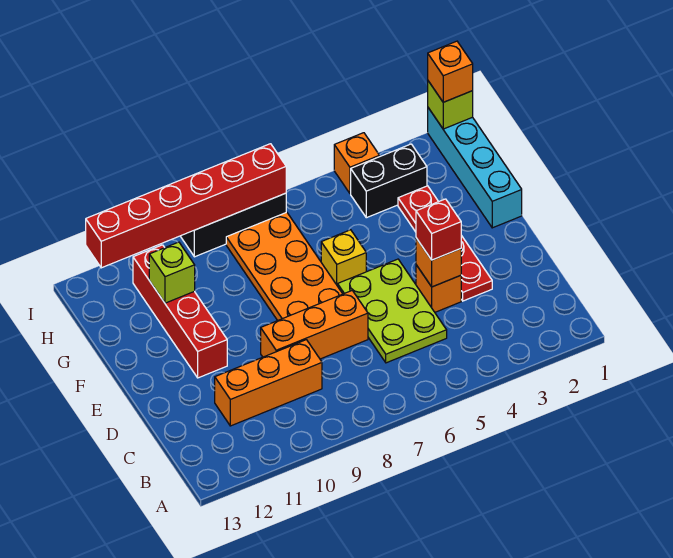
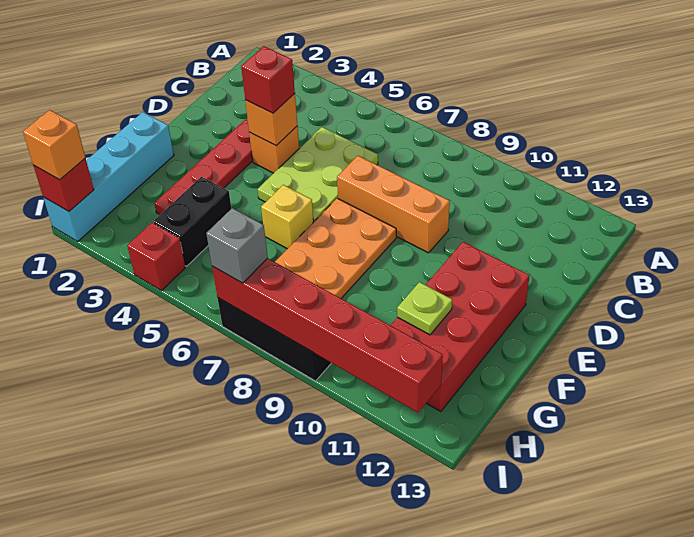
orange brick C9:C11 level 1 -> none
red brick E11:H11 level 1 -> red brick E11:H12 level 1
lime brick G11 level 2 -> lime plate G11 level 2
black brick H3:H4 level 1 -> black brick G4:H4 level 1
lime brick I1 level 2 -> red brick I1 level 2
orange brick I4 level 1 -> red brick I4 level 1
none -> grey brick I7 level 3

